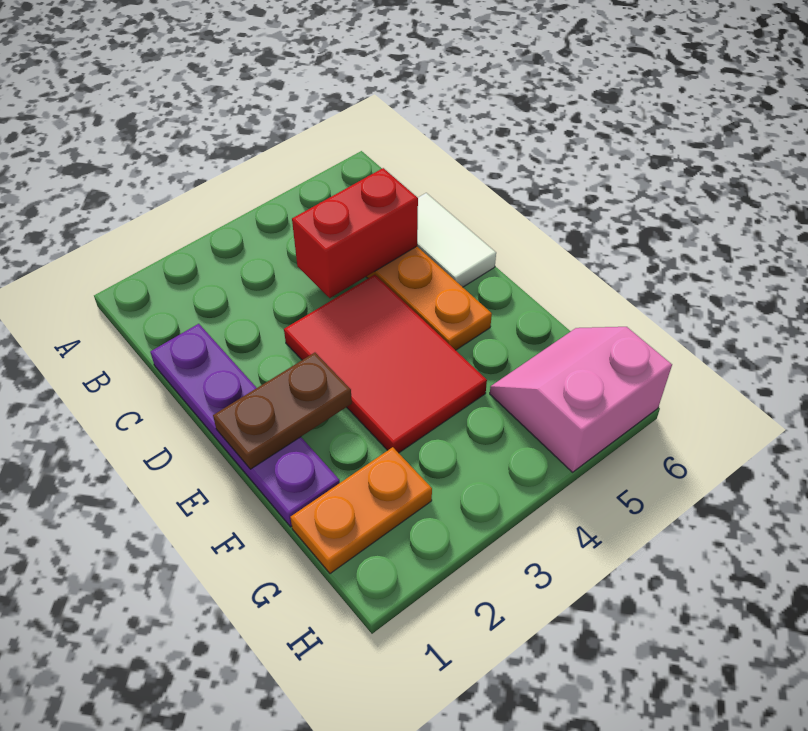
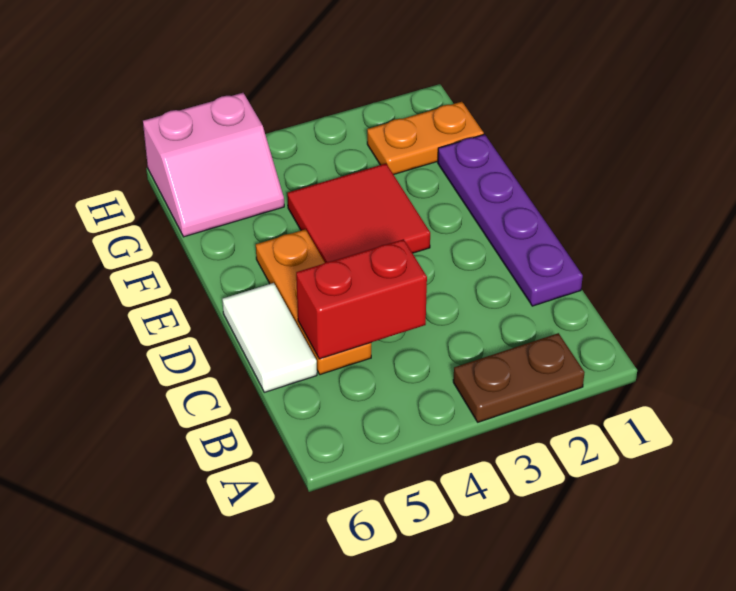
red tile D3:F4 level 1 -> red tile E3:F4 level 1
brown plate E1:E2 level 2 -> brown plate A2:A3 level 1

